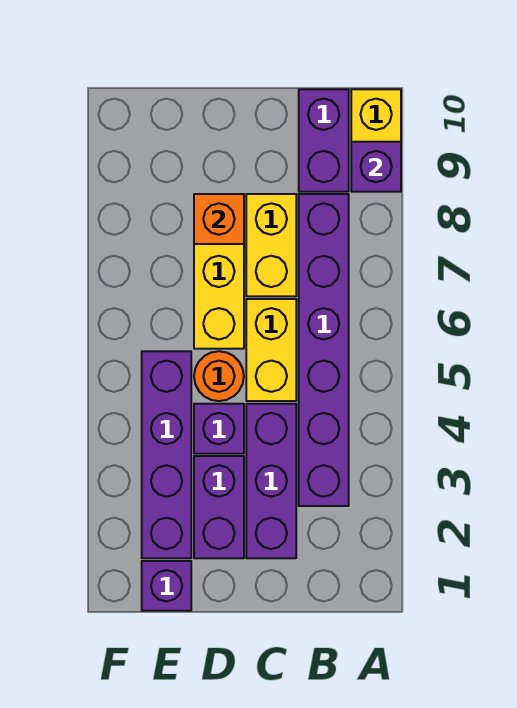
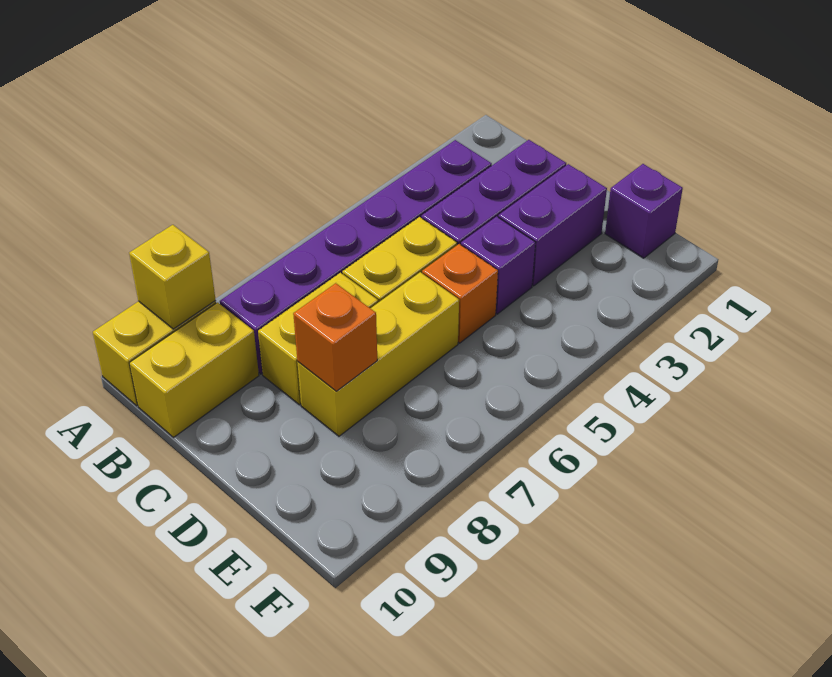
purple brick A9 level 2 -> yellow brick A9 level 2
purple brick B9:B10 level 1 -> yellow brick B9:B10 level 1
orange round brick D5 level 1 -> orange brick D5 level 1
purple brick E2:E5 level 1 -> none

